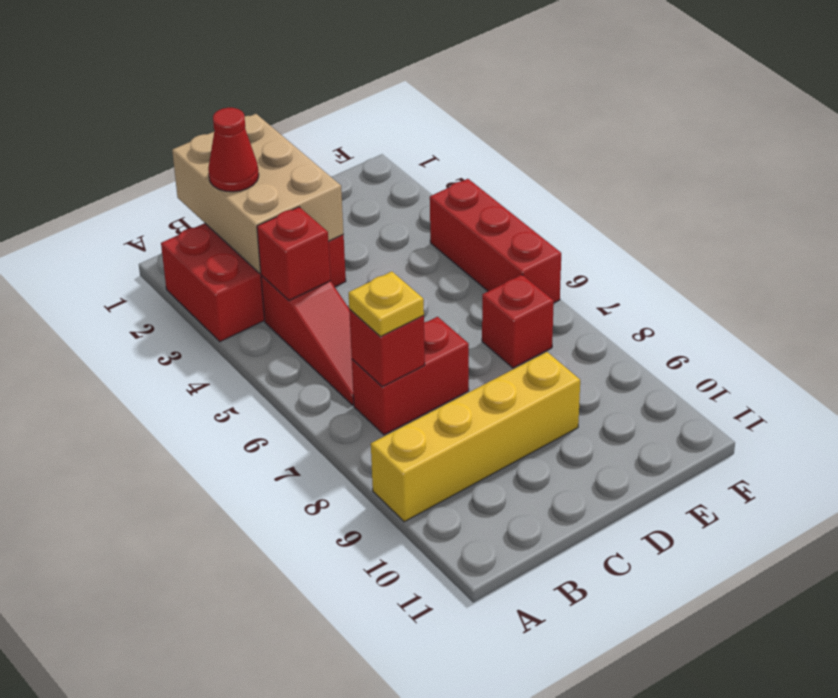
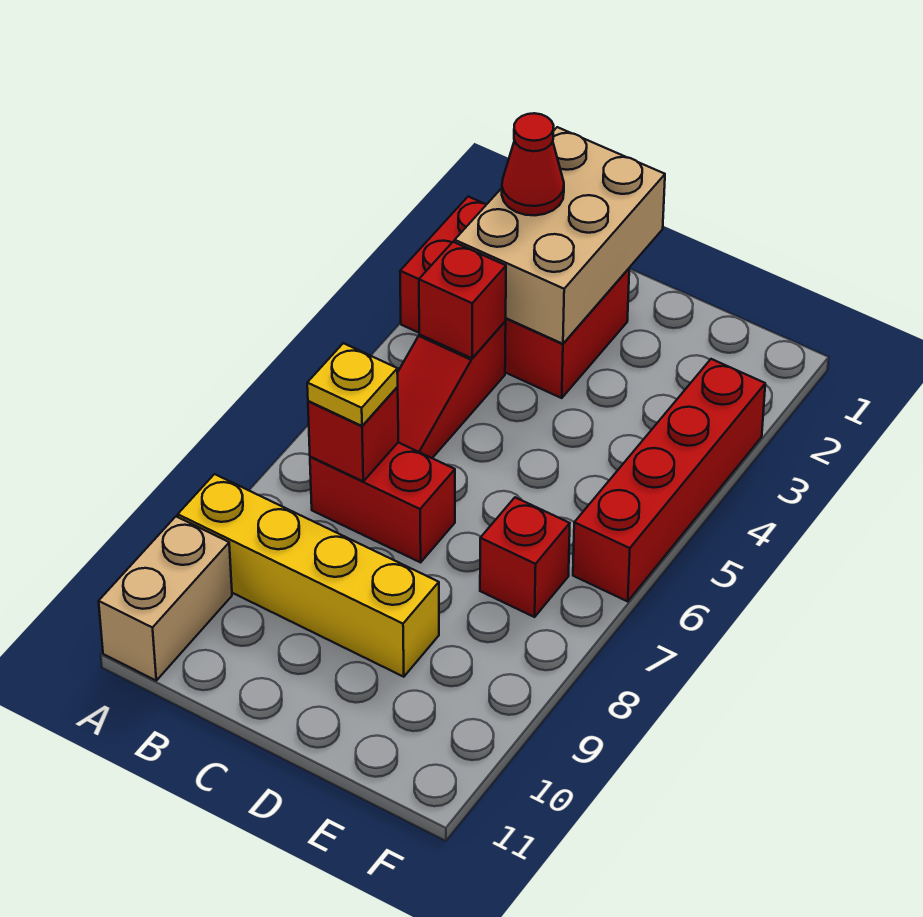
none -> tan brick A10:A11 level 1
red brick F4:F6 level 1 -> red brick F3:F6 level 1

